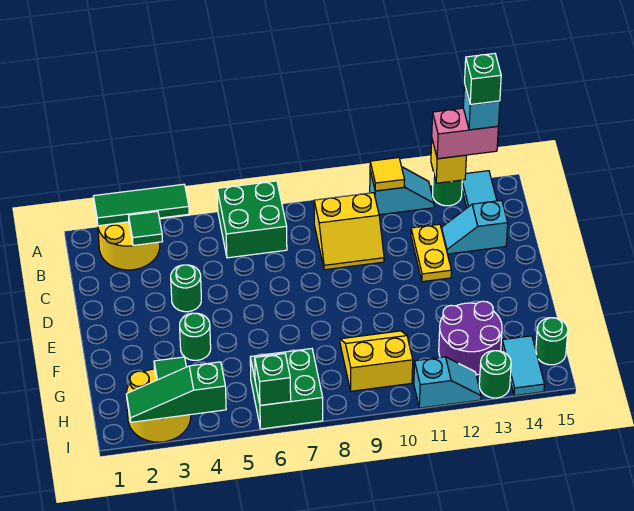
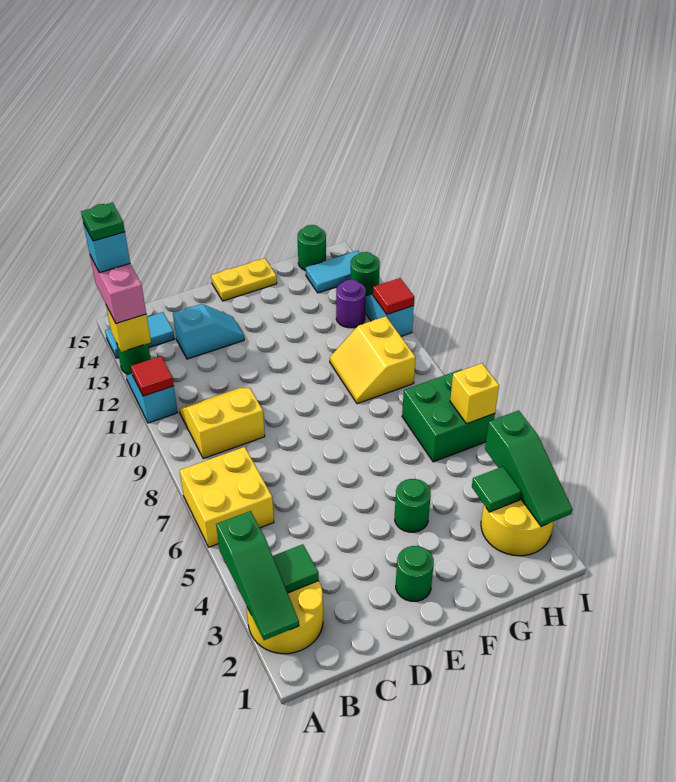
green tile A2:A4 level 2 -> green slope A2:A4 level 2 top 4
green brick A6:B7 level 1 -> yellow brick A6:B7 level 1
yellow tile A11 level 2 -> red tile A11 level 2
green brick A14 level 5 -> green plate A14 level 5
yellow slope B9:C10 level 1 top B -> yellow slope B9:C10 level 1 top 9
yellow plate C12:D12 level 1 -> yellow plate E15:F15 level 1
cyan slope C13:C14 level 1 top 14 -> cyan slope C13:D13 level 1 top C
green round brick D4 level 1 -> green round brick E2 level 1
purple round brick G12:H13 level 1 -> purple round brick H12 level 1
green brick I6 level 2 -> yellow brick I6 level 2
none -> red tile I11 level 2

